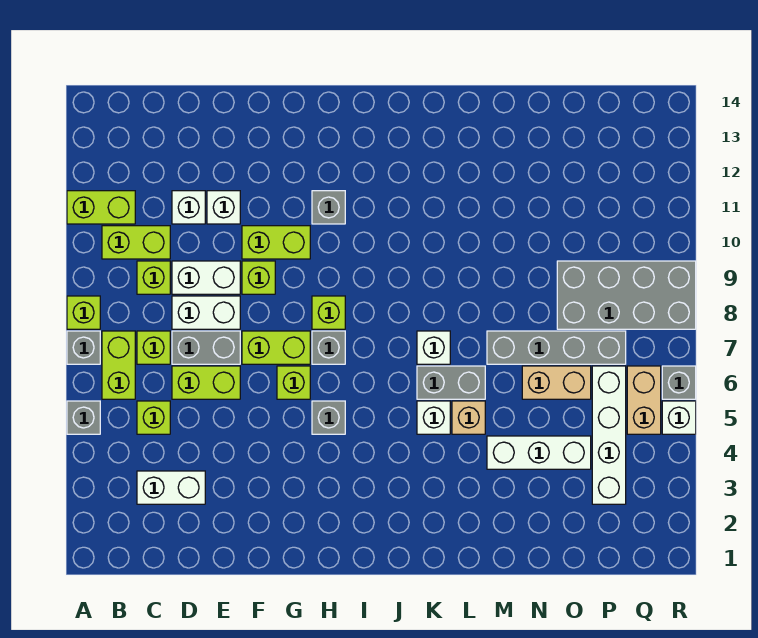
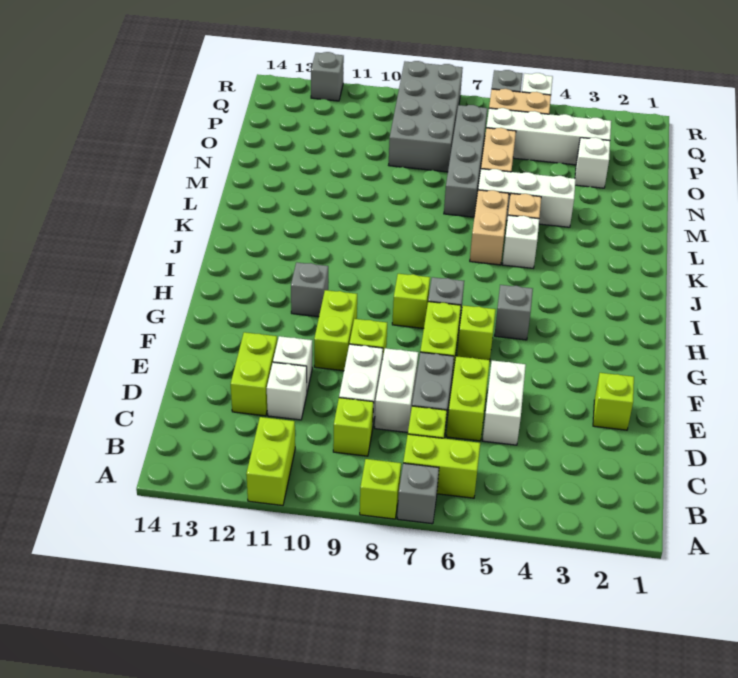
grey brick A5 level 1 -> grey brick R12 level 1
lime brick B10:C10 level 1 -> lime brick D12:E12 level 1
white brick C3:D3 level 1 -> white brick D5:E5 level 1
lime brick C5 level 1 -> lime brick E2 level 1
grey brick K6:L6 level 1 -> tan brick K6:L6 level 1
white brick K7 level 1 -> white brick O3 level 1
white brick M4:O4 level 1 -> white brick M4:M6 level 1

